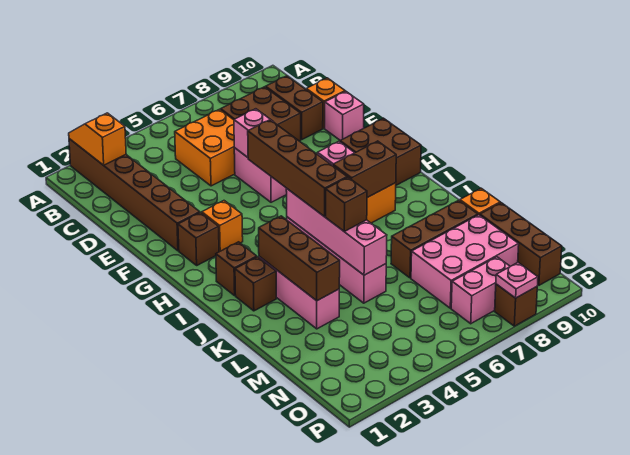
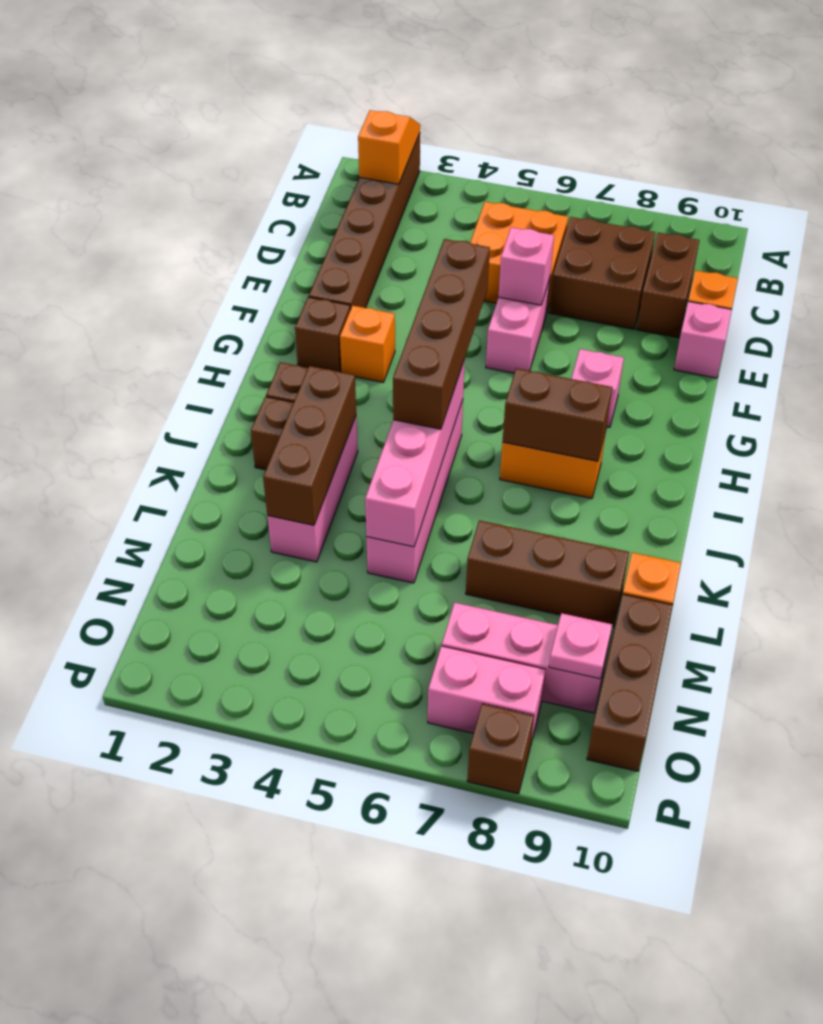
brown brick G9:H10 level 1 -> none
brown brick K5 level 3 -> none
pink brick M7:N9 level 1 -> pink brick N7:N9 level 1
pink plate P8 level 2 -> pink plate N9 level 2

